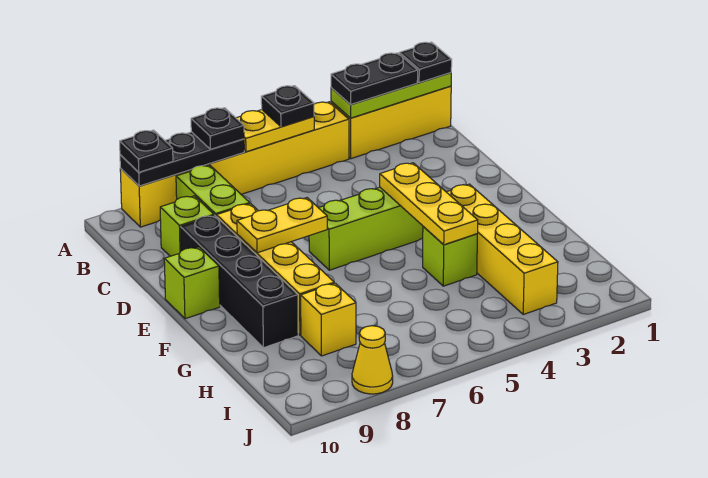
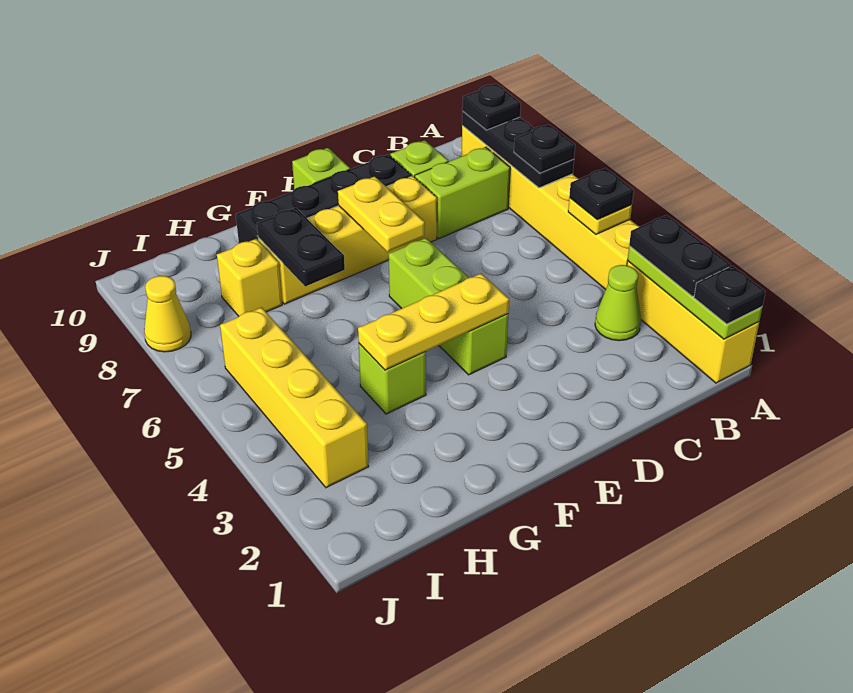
yellow plate A5:A6 level 2 -> yellow plate A5 level 2
none -> lime cone B3 level 1
yellow brick F3:I3 level 1 -> yellow brick I3:I6 level 1
none -> black plate G7:G8 level 2

